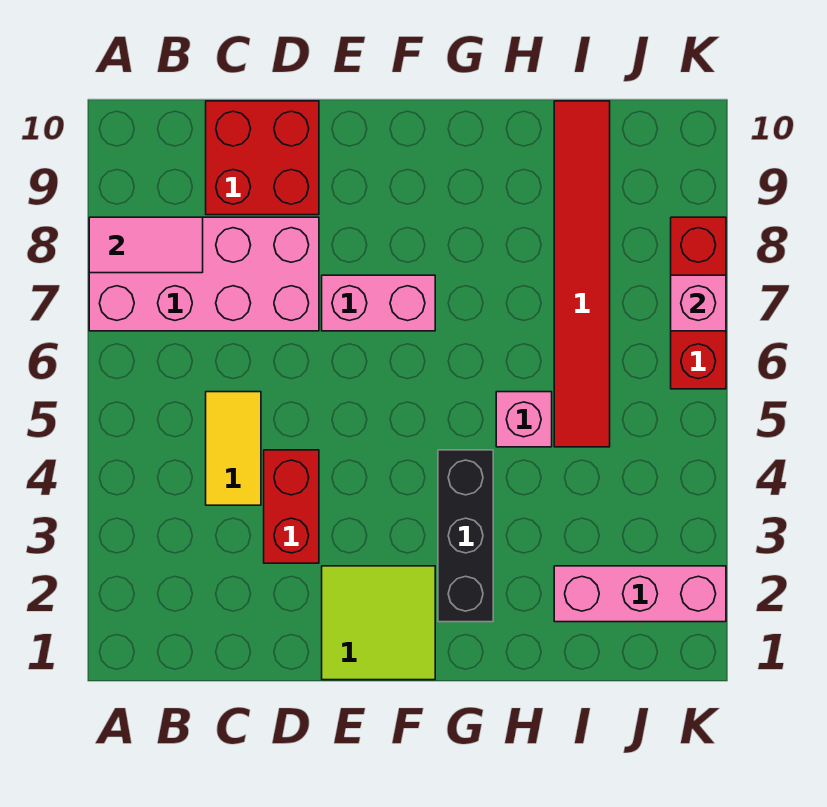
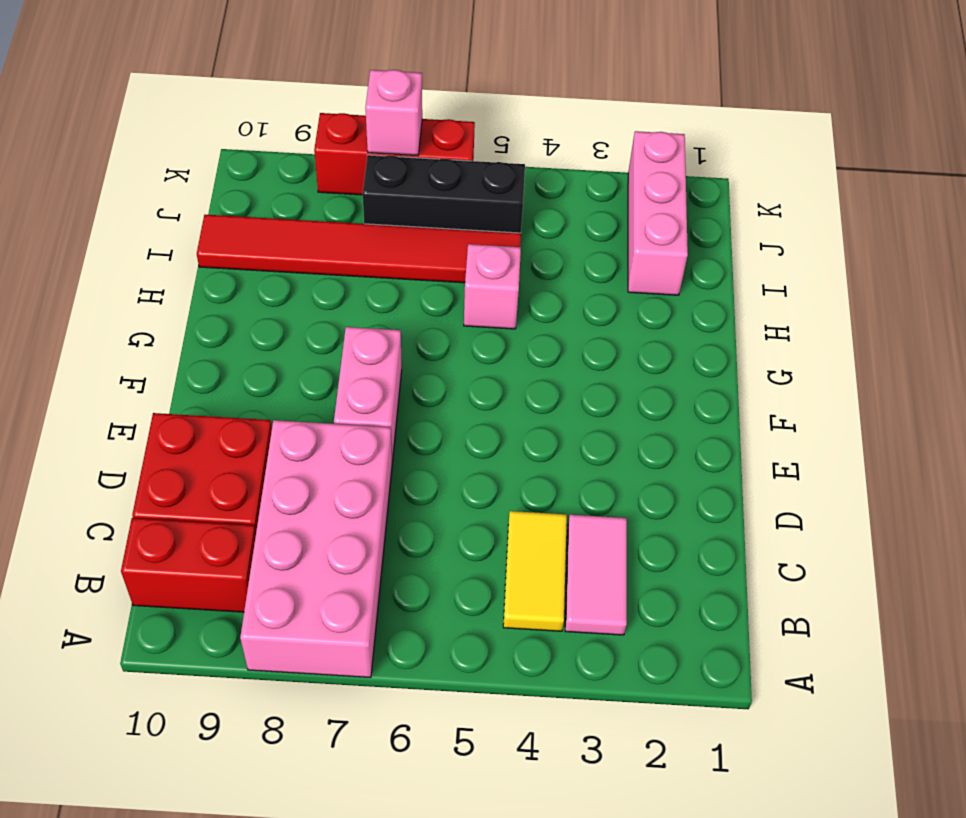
pink tile A8:B8 level 2 -> pink tile B3:C3 level 1
yellow tile C4:C5 level 1 -> yellow tile B4:C4 level 1
red brick D3:D4 level 1 -> red brick B9:B10 level 1
lime tile E1:F2 level 1 -> none
black brick G2:G4 level 1 -> black brick J5:J7 level 1

